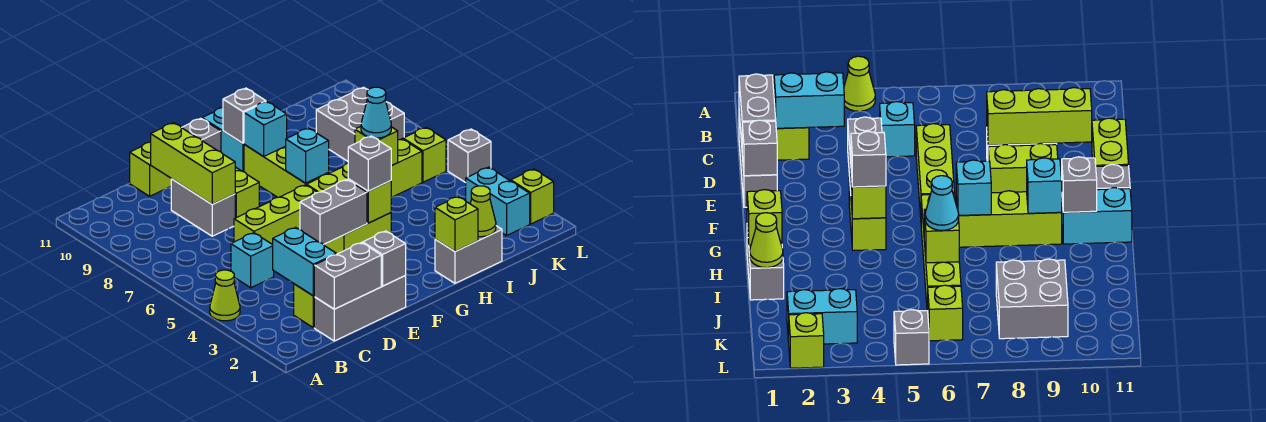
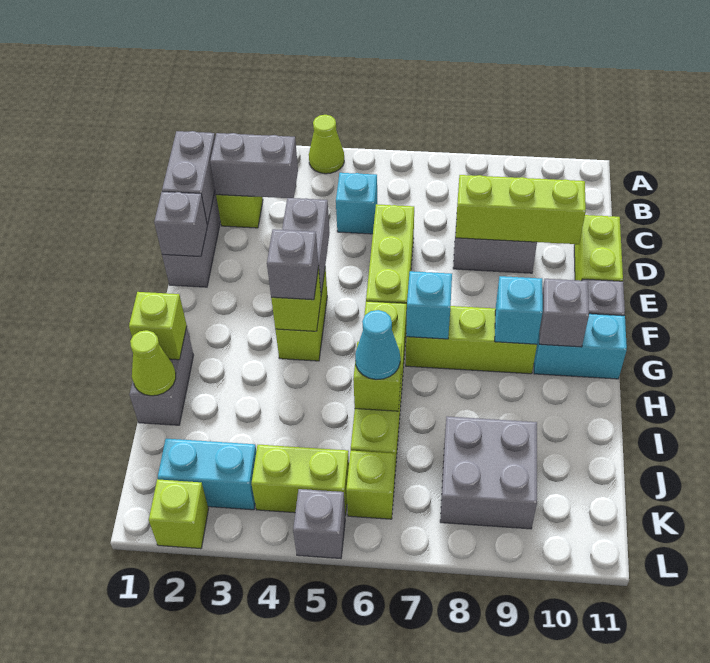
cyan brick C2:C3 level 2 -> grey brick C2:C3 level 2
lime brick E8:E9 level 1 -> lime brick K4:K5 level 1

